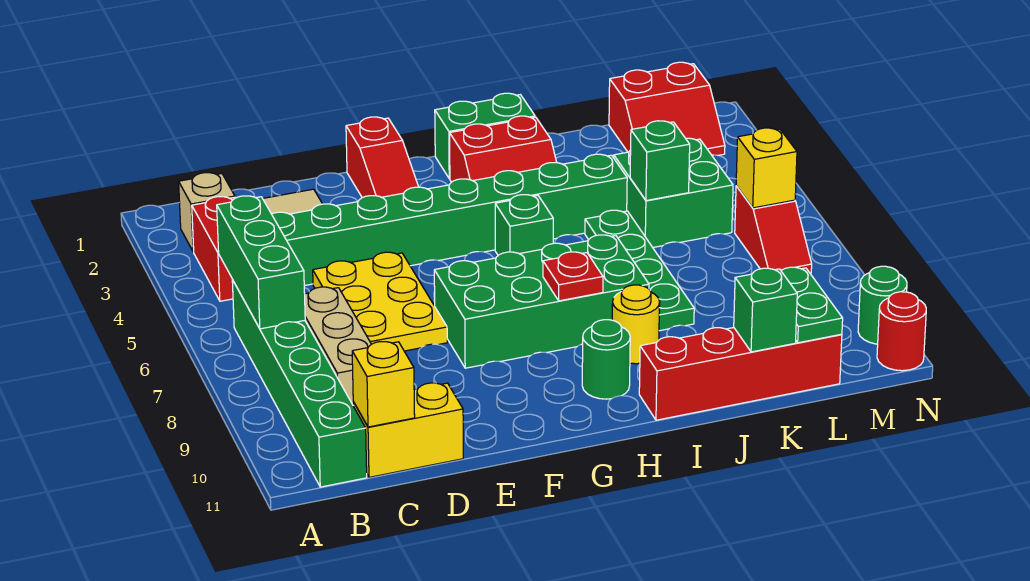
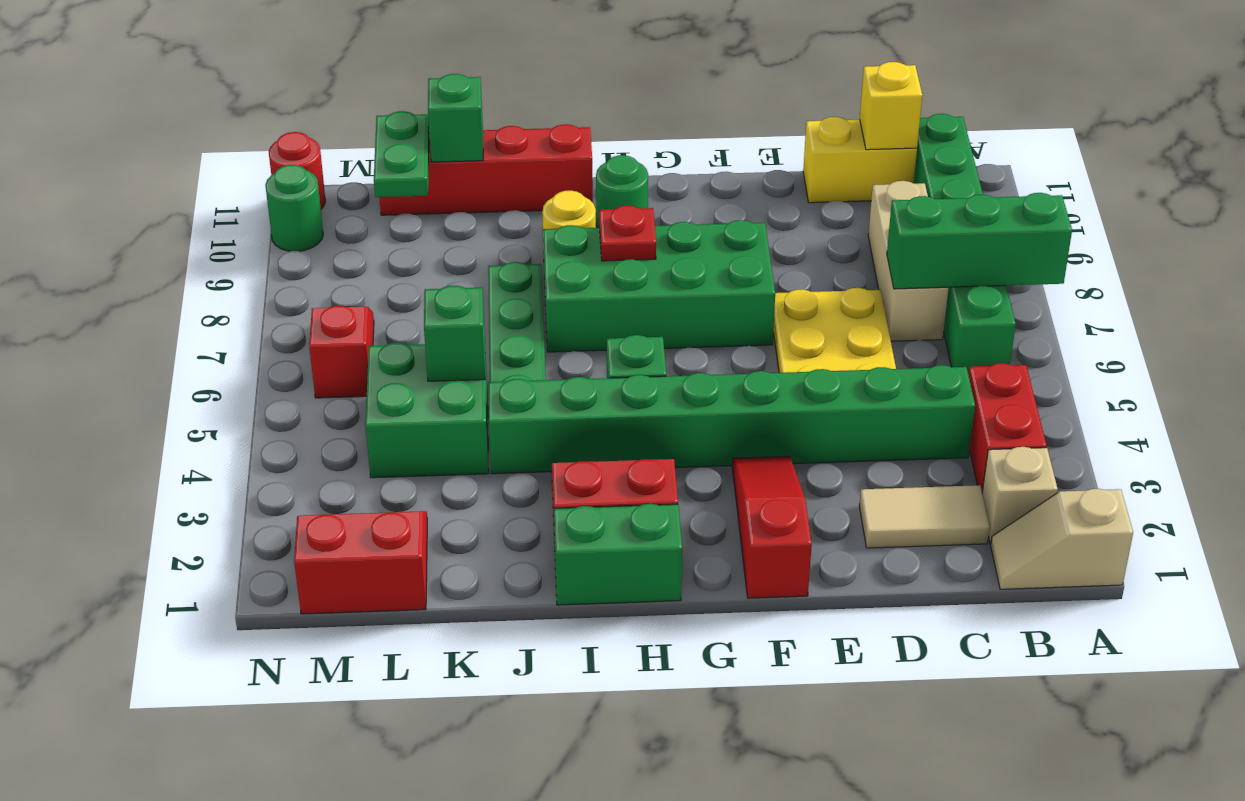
none -> tan slope A1:B1 level 1 top A
green brick B5:B7 level 2 -> green brick A7:C7 level 2
yellow brick M6 level 2 -> none

